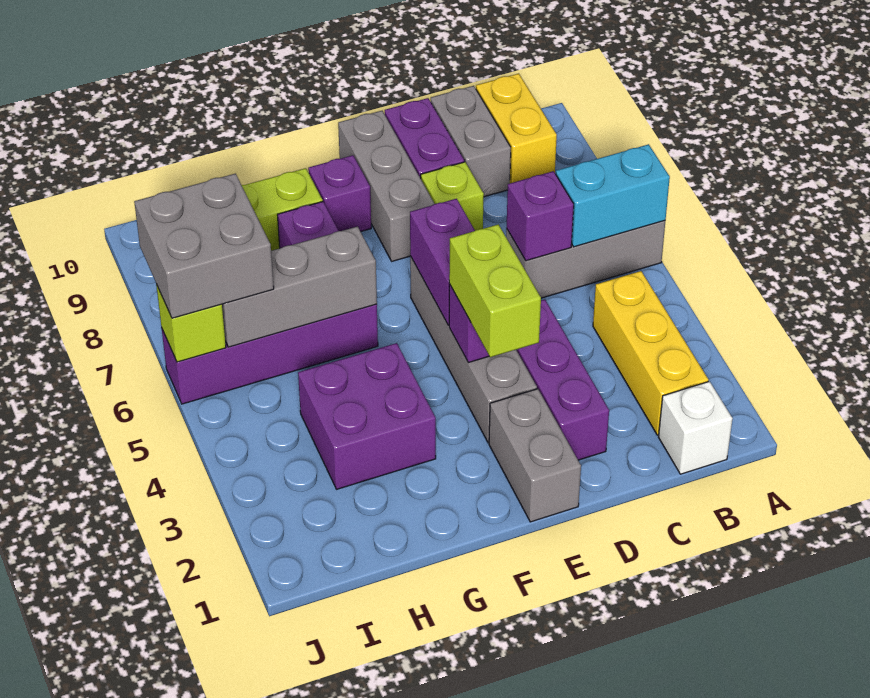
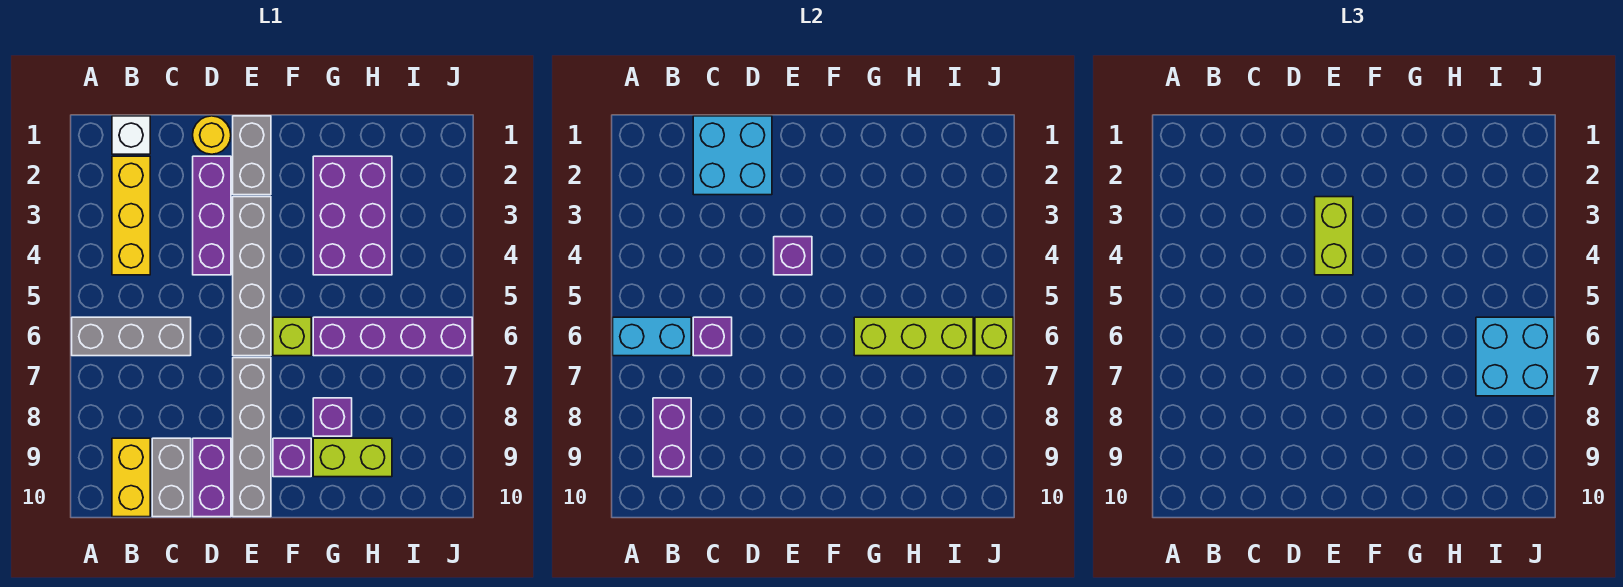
none -> cyan brick C1:D2 level 2
none -> yellow round brick D1 level 1
lime brick D8 level 1 -> lime brick F6 level 1
purple brick E5:E6 level 2 -> purple brick B8:B9 level 2
grey brick E8:E10 level 1 -> grey brick E7:E10 level 1
purple brick G3:H4 level 1 -> purple brick G2:H4 level 1
grey brick G6:I6 level 2 -> lime brick G6:I6 level 2
grey brick I6:J7 level 3 -> cyan brick I6:J7 level 3

